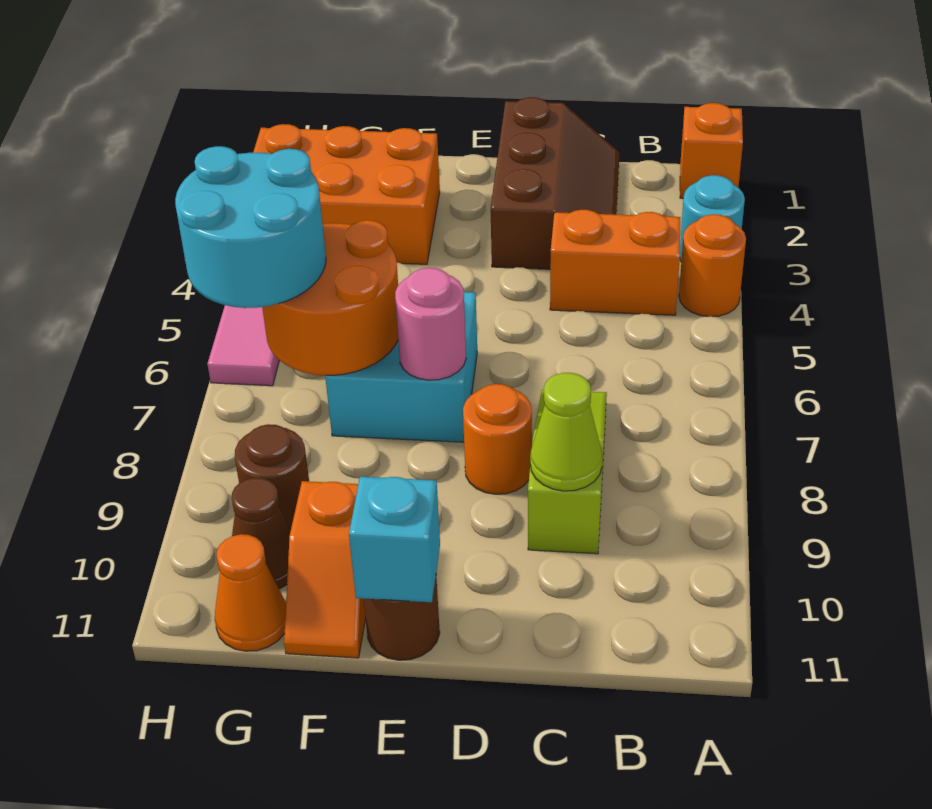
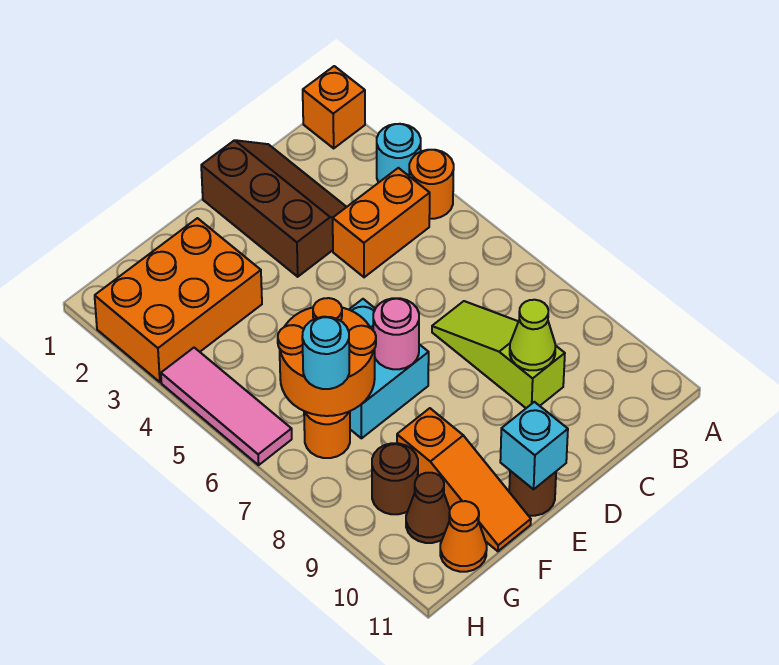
orange round brick D8 level 1 -> orange round brick G7 level 1
orange slope F10:F11 level 1 top 10 -> orange slope F9:F11 level 1 top 9
cyan round brick G6:H7 level 3 -> cyan round brick G7 level 3

